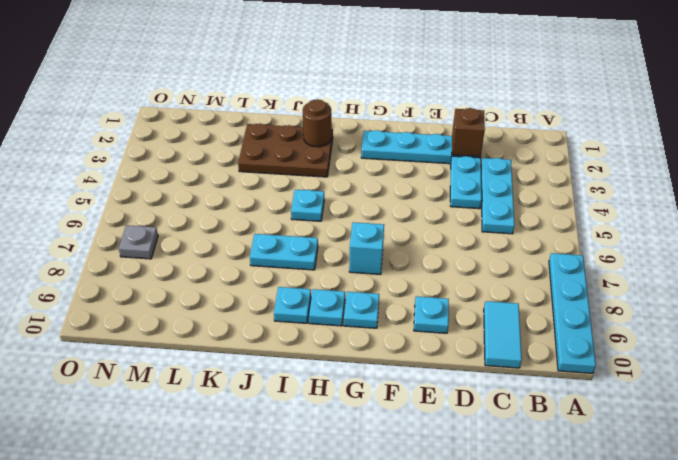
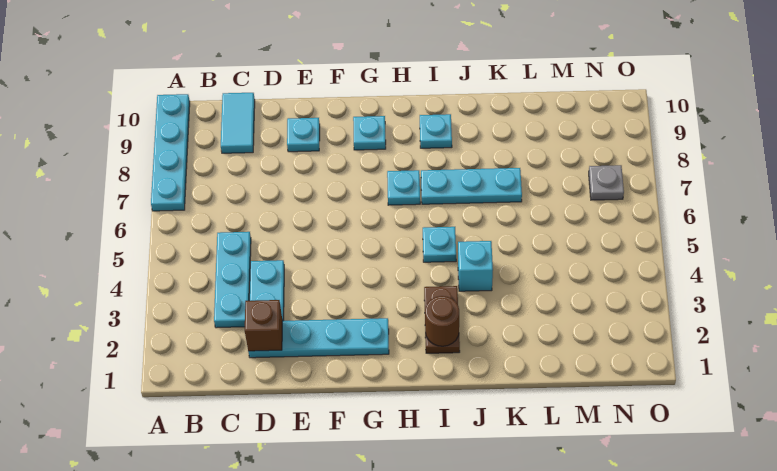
cyan brick G7 level 1 -> cyan brick J4 level 1
cyan plate H9 level 1 -> cyan plate H7 level 1
brown plate I2:K3 level 1 -> brown plate I2:I3 level 1
cyan plate I7:J7 level 1 -> cyan plate I7:K7 level 1

